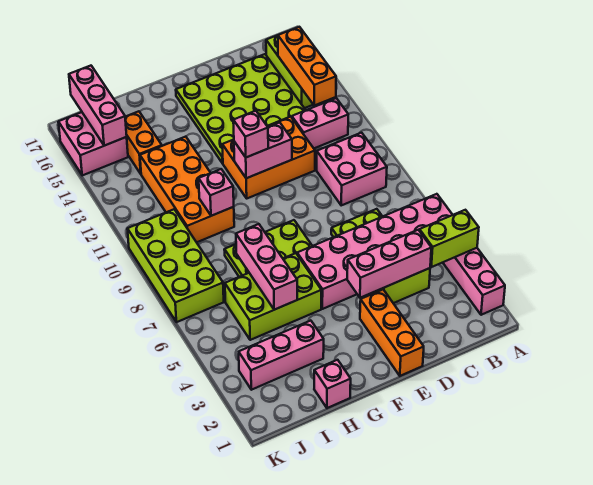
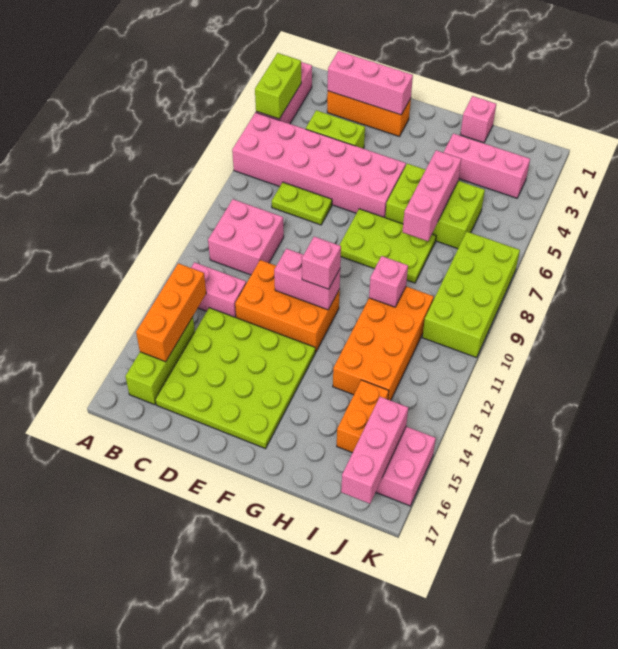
lime brick A4:B4 level 2 -> lime brick A3:A4 level 2
pink brick C4:E4 level 2 -> pink brick C2:E2 level 2
orange brick E1:E3 level 1 -> orange brick C2:E2 level 1

